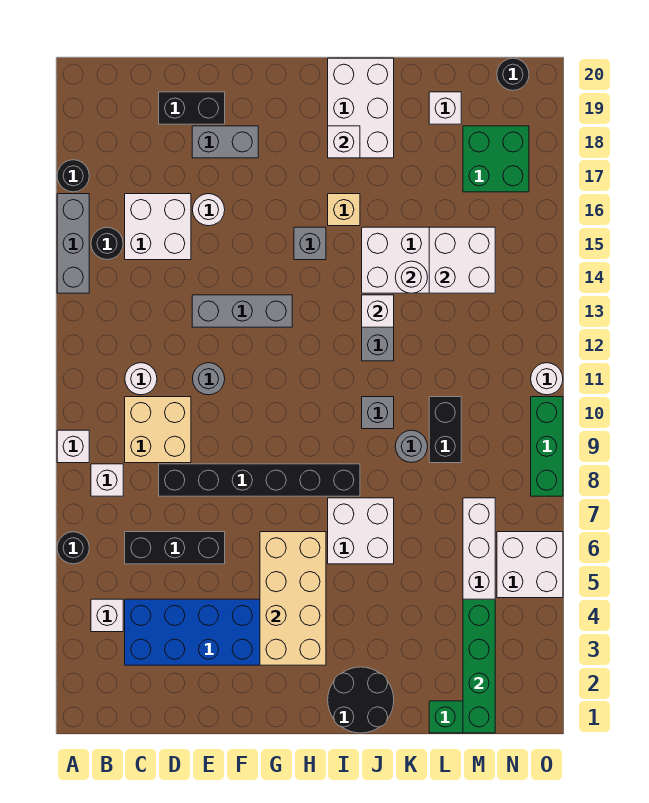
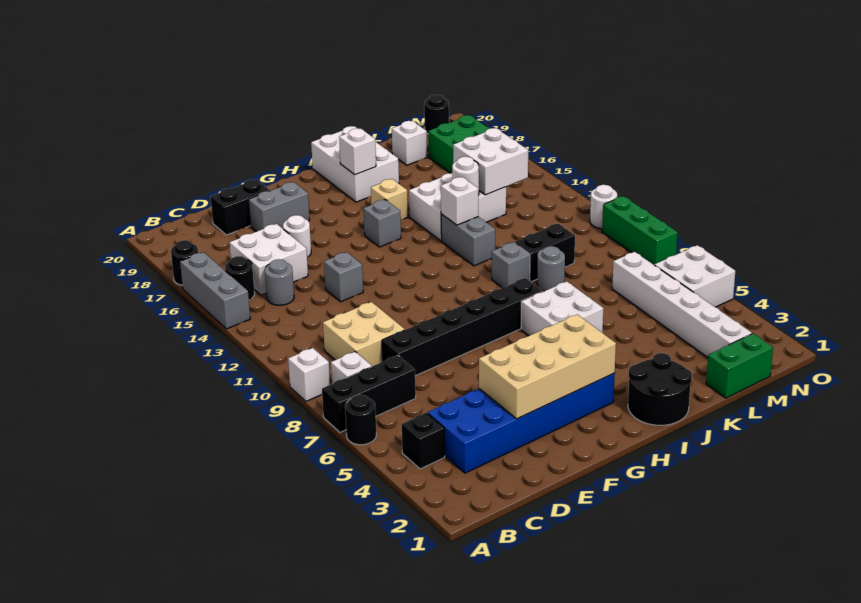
white brick B4 level 1 -> black brick B4 level 1
black brick C6:E6 level 1 -> black brick A7:C7 level 1
white round brick C11 level 1 -> none
grey round brick E11 level 1 -> grey round brick C14 level 1
grey brick E13:G13 level 1 -> grey brick E13 level 1
tan brick G3:H6 level 2 -> tan brick E3:H4 level 2
black brick L9:L10 level 1 -> black brick K10:L10 level 1
green brick M1:M4 level 2 -> none

